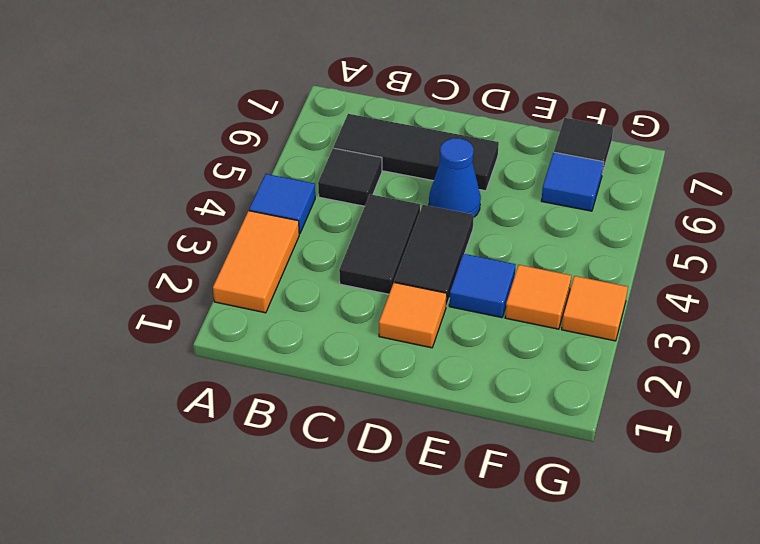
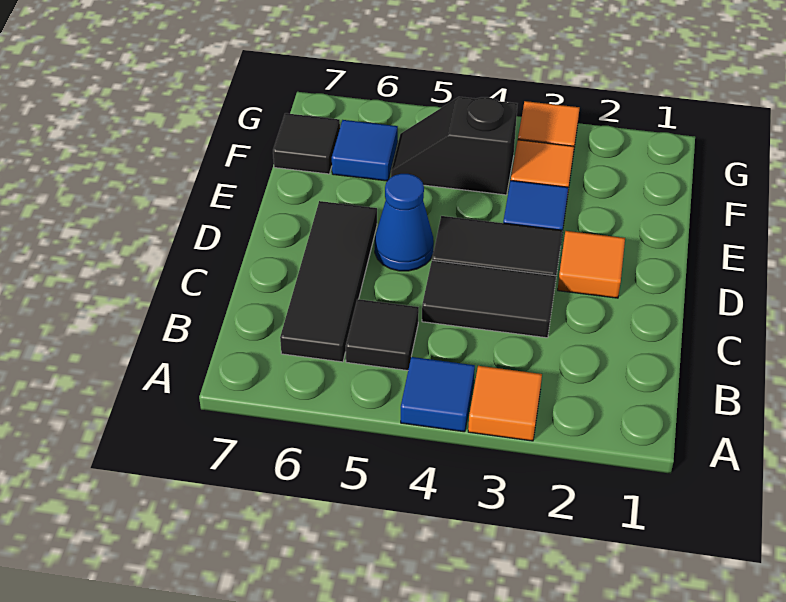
orange tile A2:A3 level 1 -> orange tile A3 level 1
none -> black slope F4:F5 level 1 top 4

